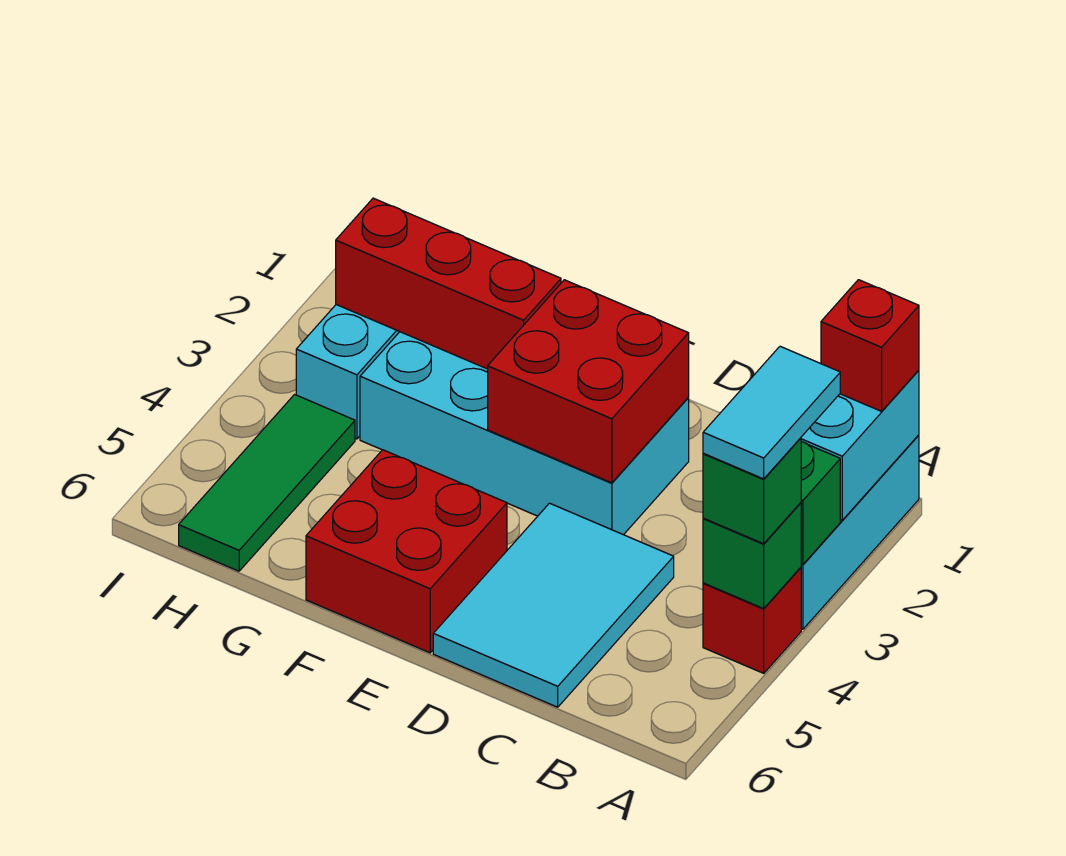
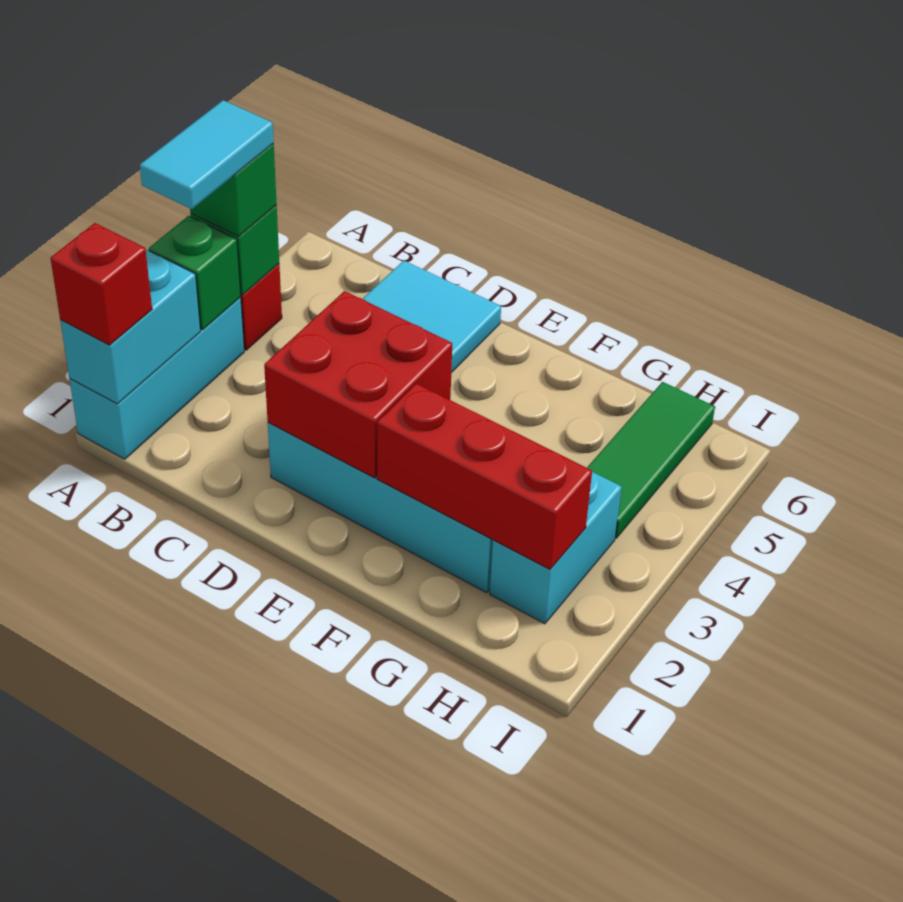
red brick E5:F6 level 1 -> none

